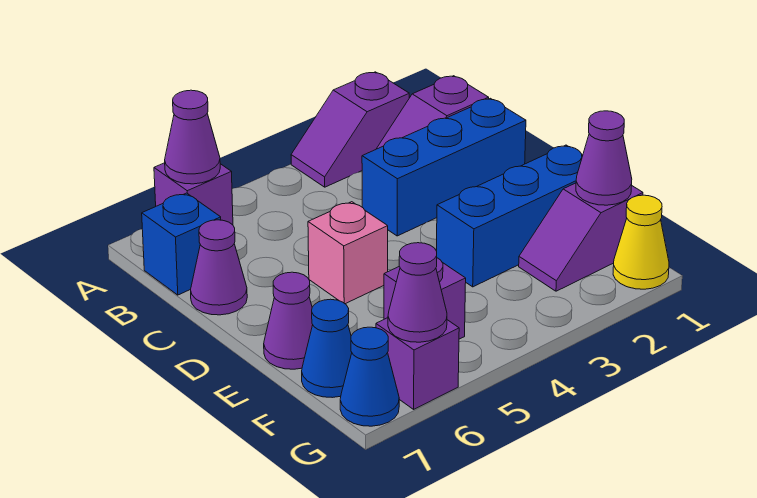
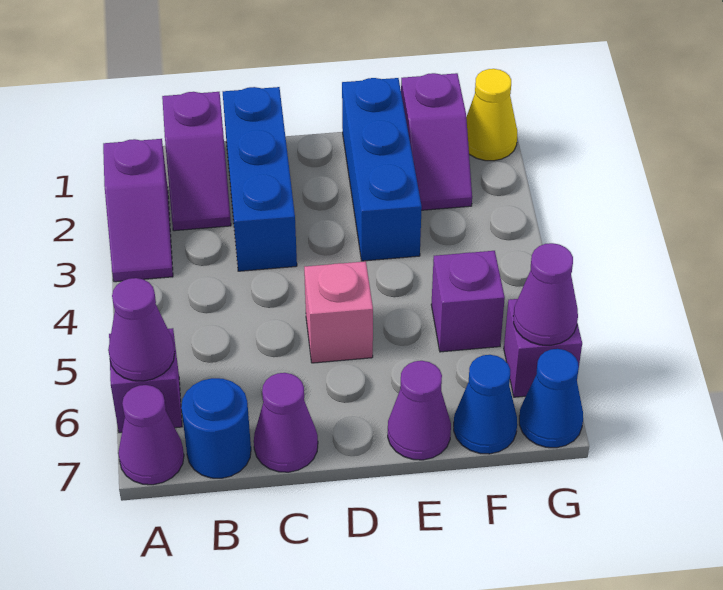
blue brick B7 level 1 -> blue round brick B7 level 1
purple cone F1 level 2 -> purple cone A7 level 1

